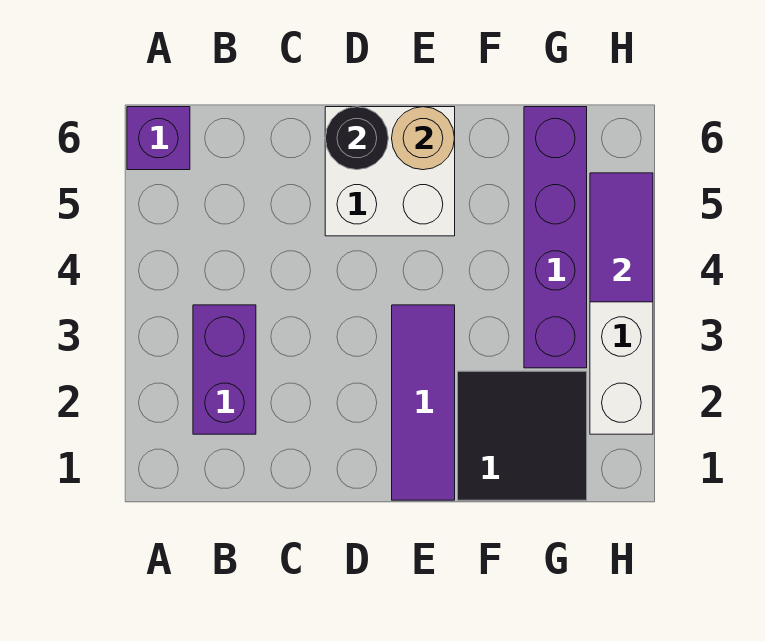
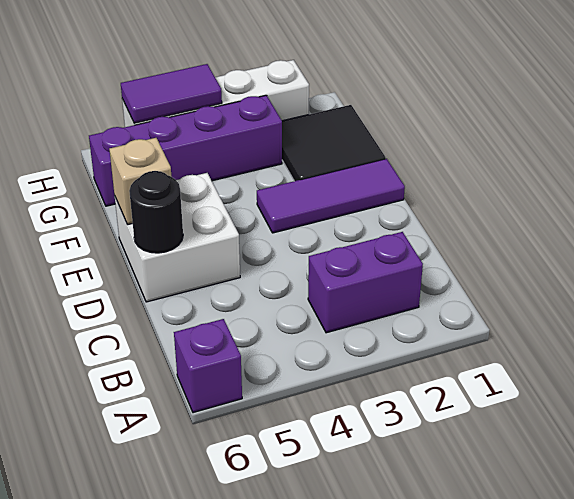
tan round brick E6 level 2 -> tan brick E6 level 2

